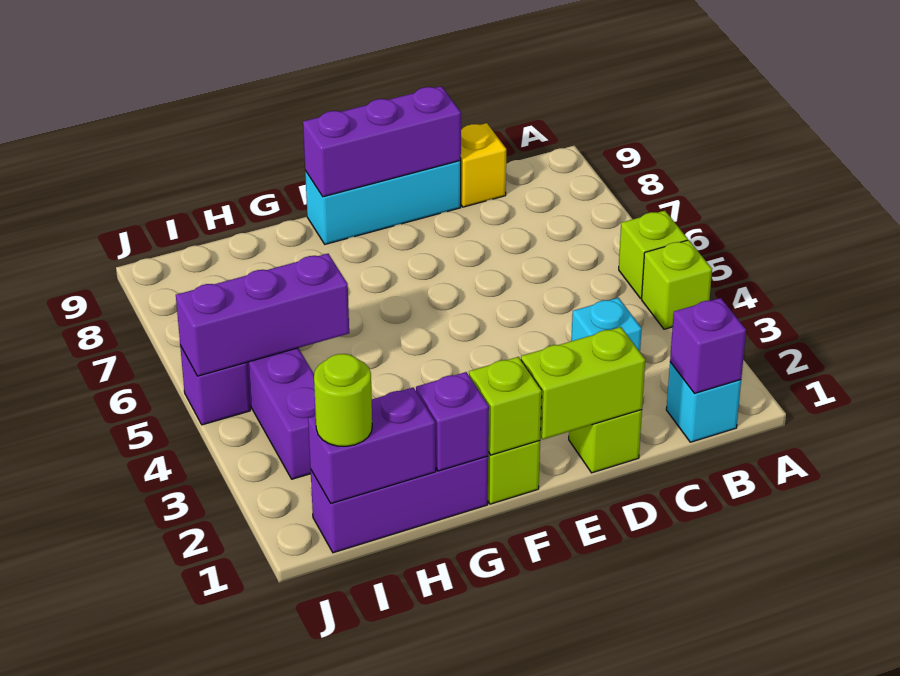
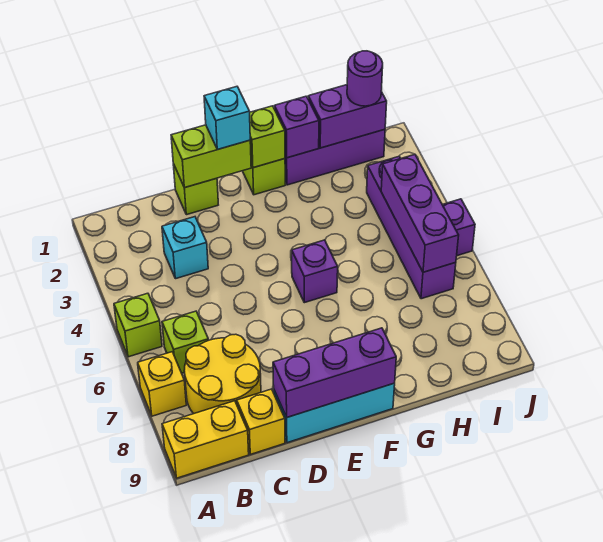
lime brick A4 level 1 -> lime brick B6 level 1
none -> yellow brick A7 level 1
none -> yellow brick A9:B9 level 1
cyan brick B1 level 1 -> cyan brick E1 level 3
purple brick B1 level 2 -> purple brick F5 level 1
none -> yellow round brick B7:C8 level 1
purple brick H5:J5 level 2 -> purple brick I4:I6 level 2
lime round brick I1 level 3 -> purple round brick I1 level 3

